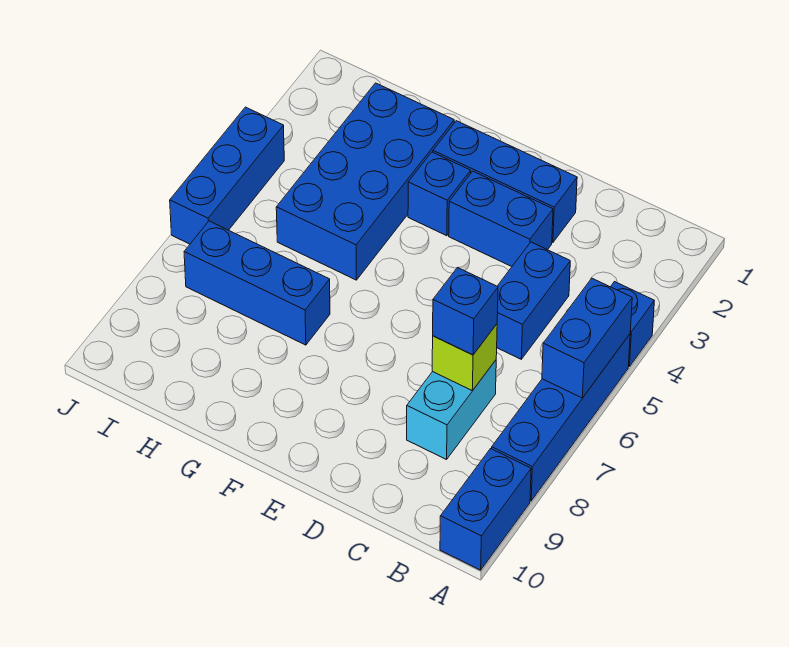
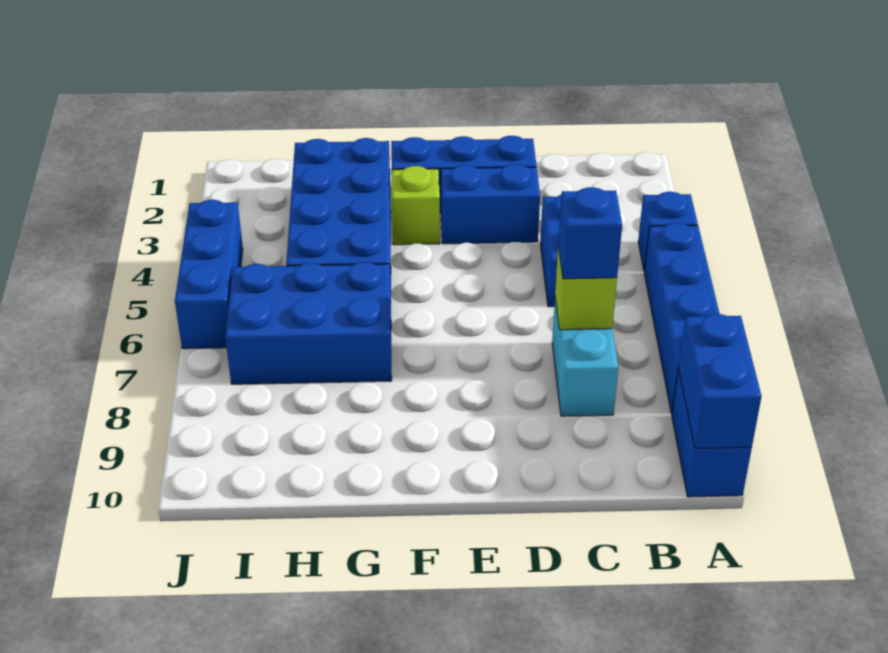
blue brick A5:A6 level 2 -> blue brick A9:A10 level 2
blue brick F3 level 1 -> lime brick F3 level 1
blue brick G7:I7 level 1 -> blue brick G6:I7 level 1

